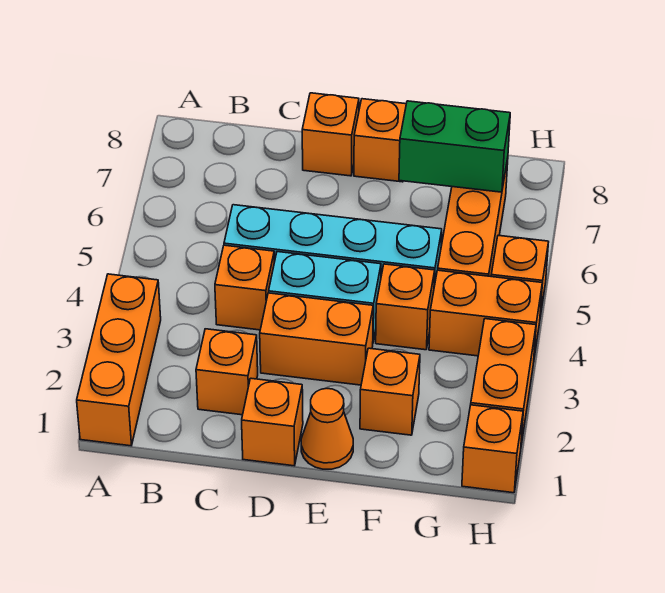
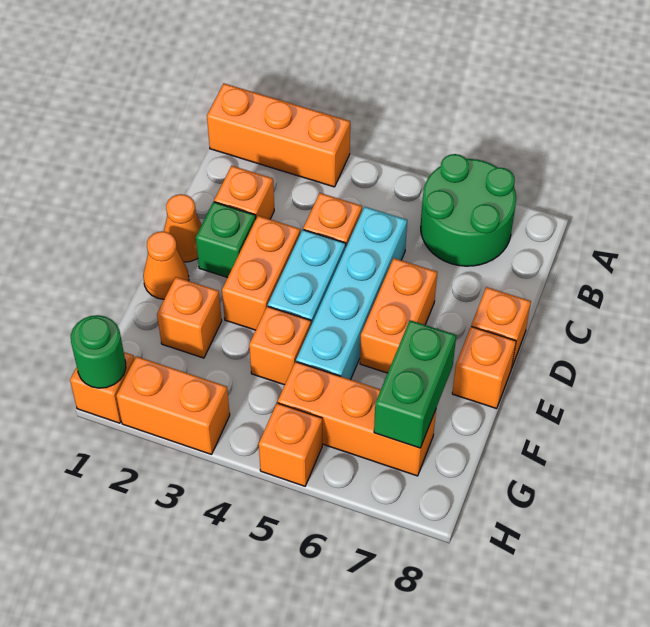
none -> green round brick A6:B7 level 1
orange brick D1 level 1 -> orange cone D1 level 1
none -> green brick D2 level 1
orange brick G4:H4 level 1 -> orange brick D6:E6 level 1
none -> green round brick H1 level 2

